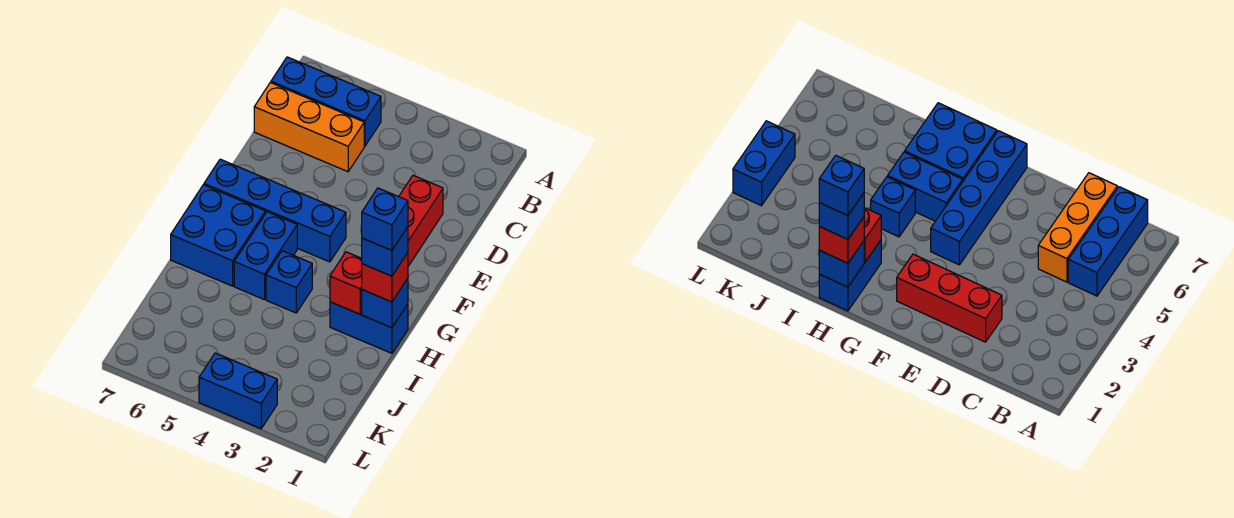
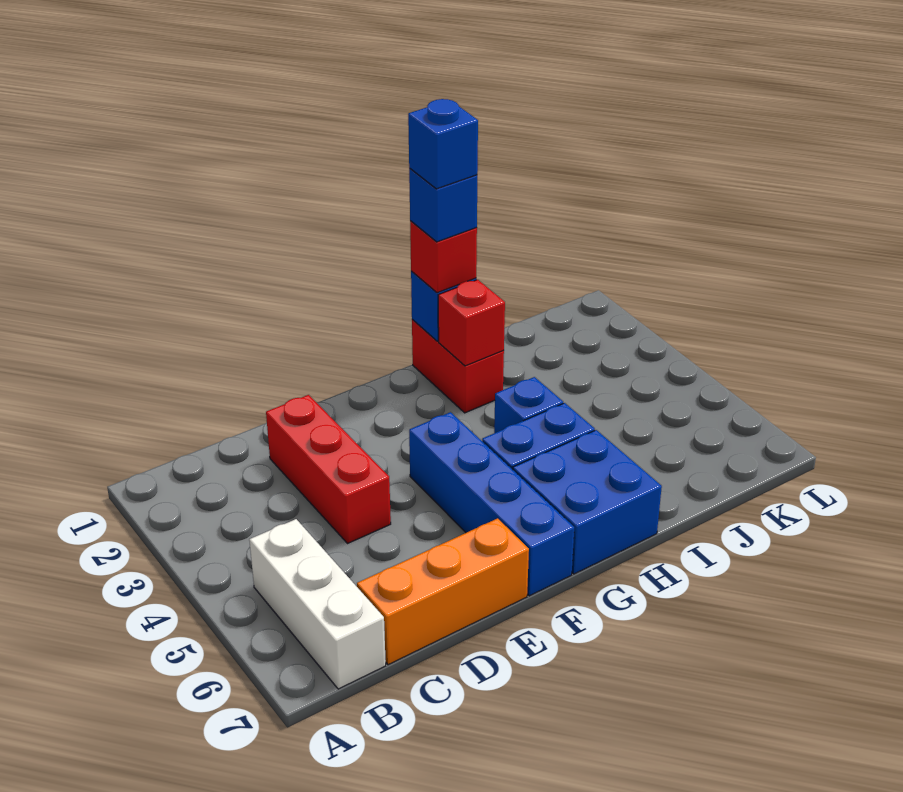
blue brick B5:B7 level 1 -> white brick B5:B7 level 1
orange brick C5:C7 level 1 -> orange brick C7:E7 level 1
red brick D2:F2 level 1 -> red brick D2:D4 level 1
blue brick H1:H2 level 1 -> red brick H1:H2 level 1
blue brick L3:L4 level 1 -> none

